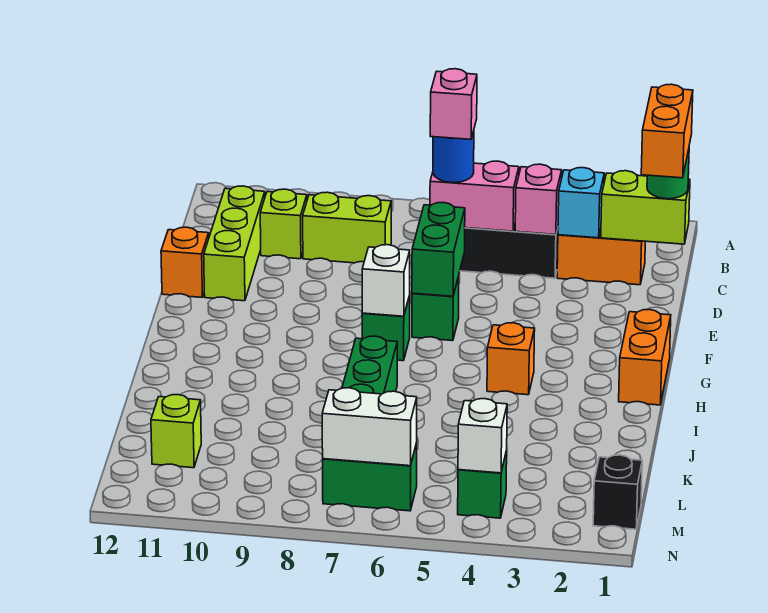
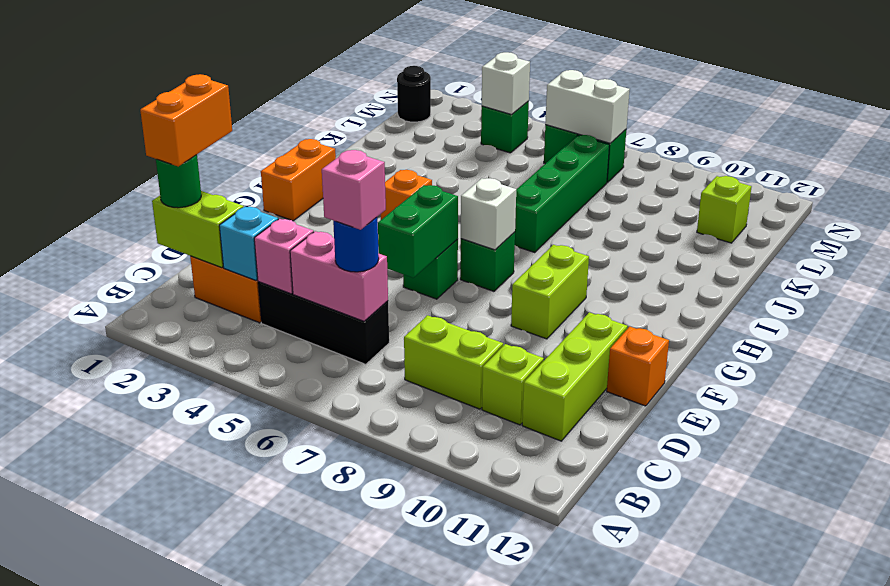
none -> lime brick F9:G9 level 1
black brick M1 level 1 -> black round brick M1 level 1

